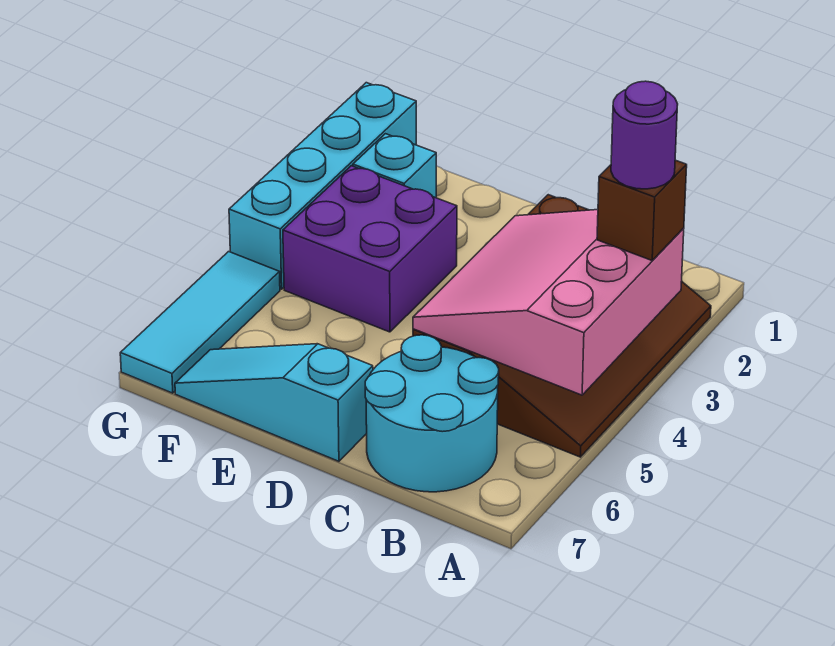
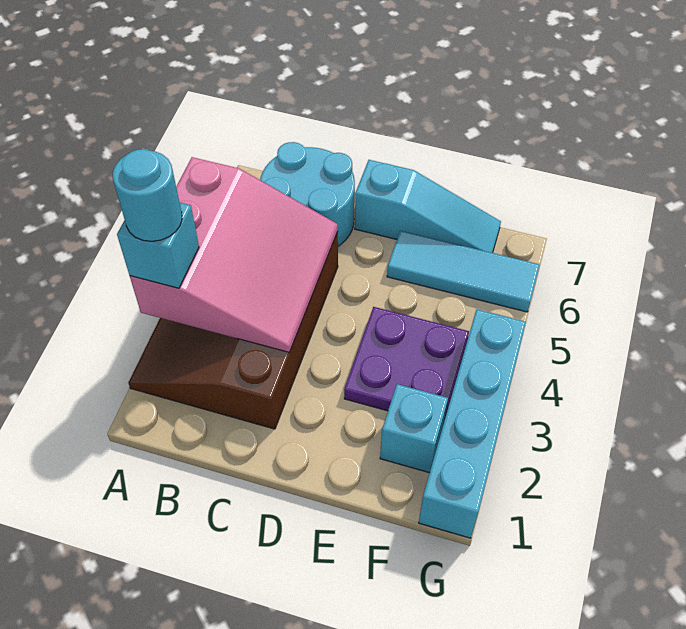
brown brick A3 level 3 -> cyan brick A3 level 3
purple round brick A3 level 4 -> cyan round brick A3 level 4
purple brick E3:F4 level 1 -> purple plate E3:F4 level 1
cyan tile G5:G7 level 1 -> cyan tile E6:G6 level 1

